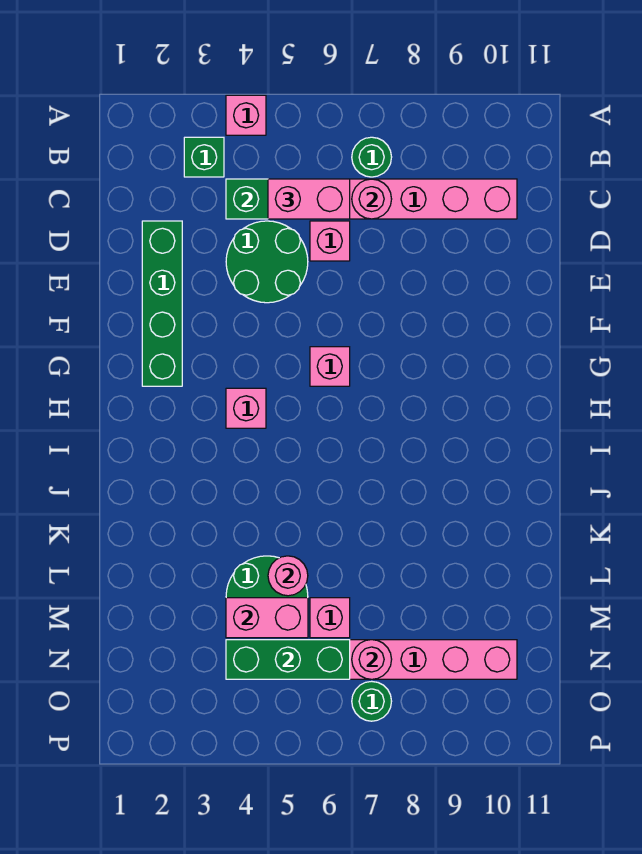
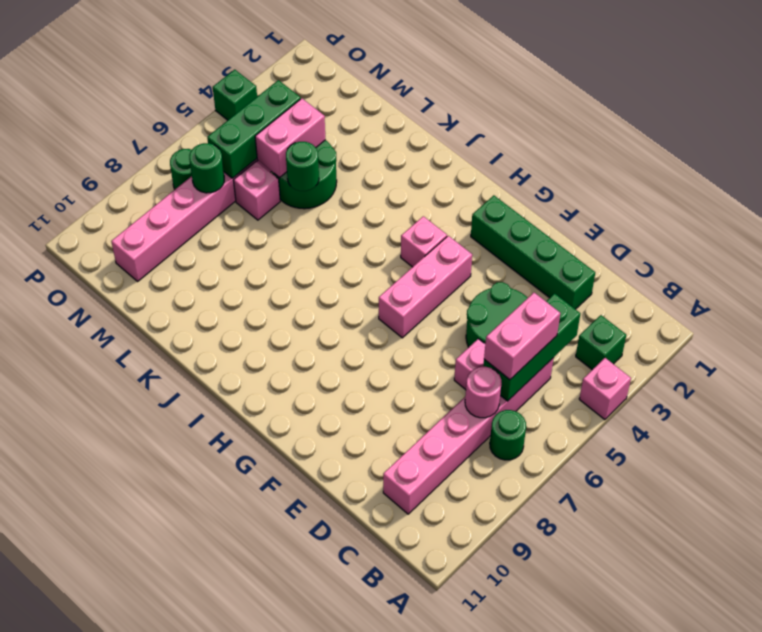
pink brick G6 level 1 -> pink brick G4:G6 level 1
pink round brick L5 level 2 -> green round brick L5 level 2
pink round brick N7 level 2 -> green round brick N7 level 2
none -> green brick P4 level 1

